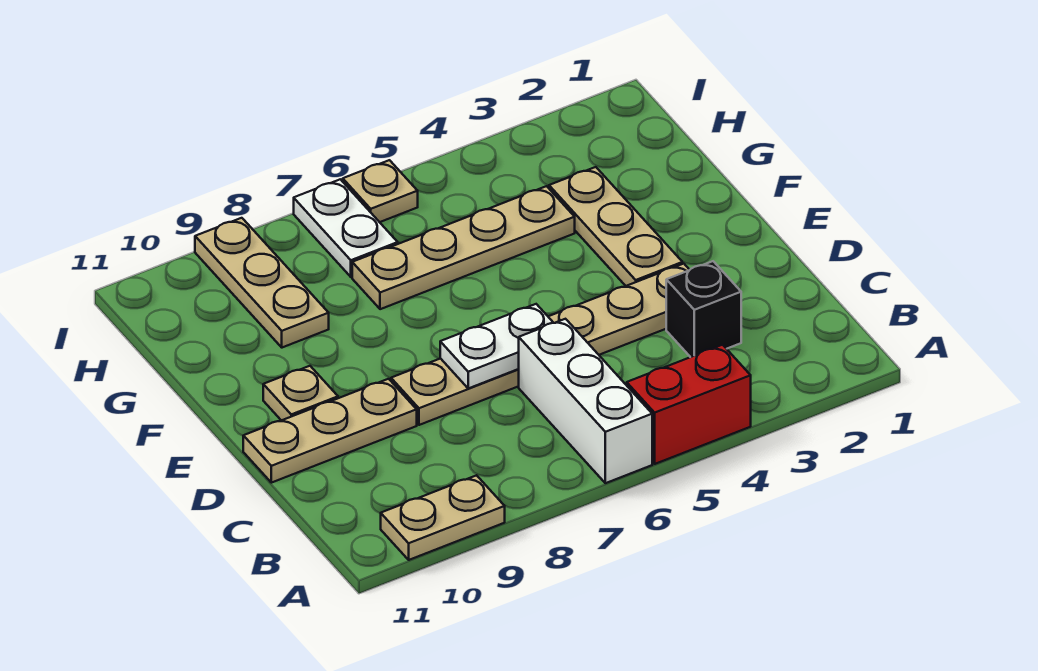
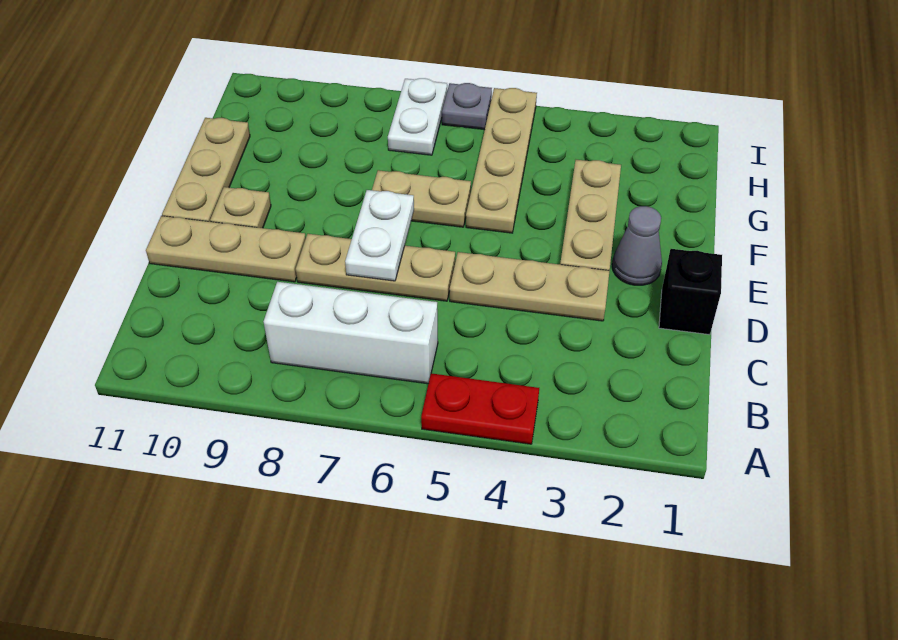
red brick A4:A5 level 1 -> red plate A4:A5 level 1
white brick A6:C6 level 1 -> white brick B6:B8 level 1
tan plate A9:A10 level 1 -> tan plate F6:F7 level 1
black brick C3 level 1 -> black brick D1 level 1
white plate D6:D7 level 2 -> white plate D7:E7 level 2
none -> grey cone E2 level 1
tan plate G4:G7 level 1 -> tan plate F5:I5 level 1
tan plate G9:I9 level 1 -> tan plate E11:G11 level 1
tan plate I6 level 1 -> grey plate I6 level 1

